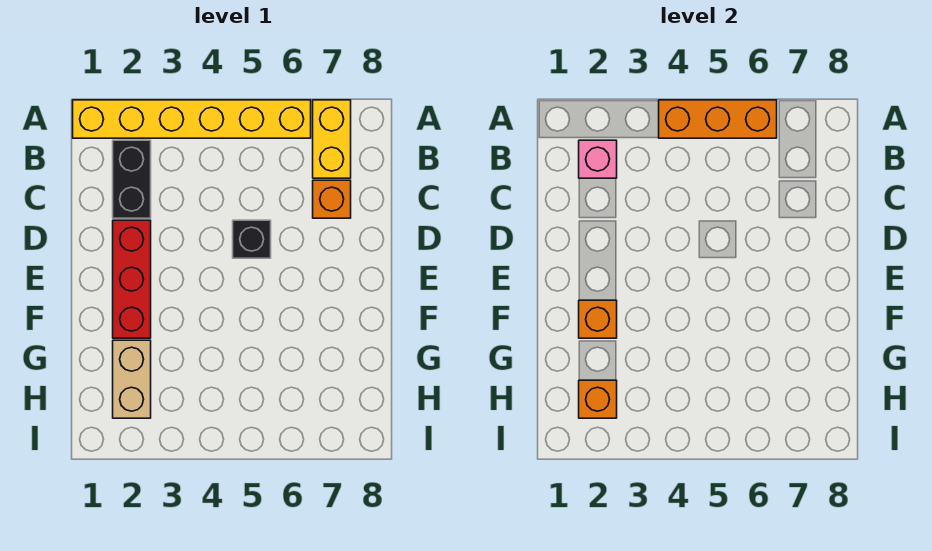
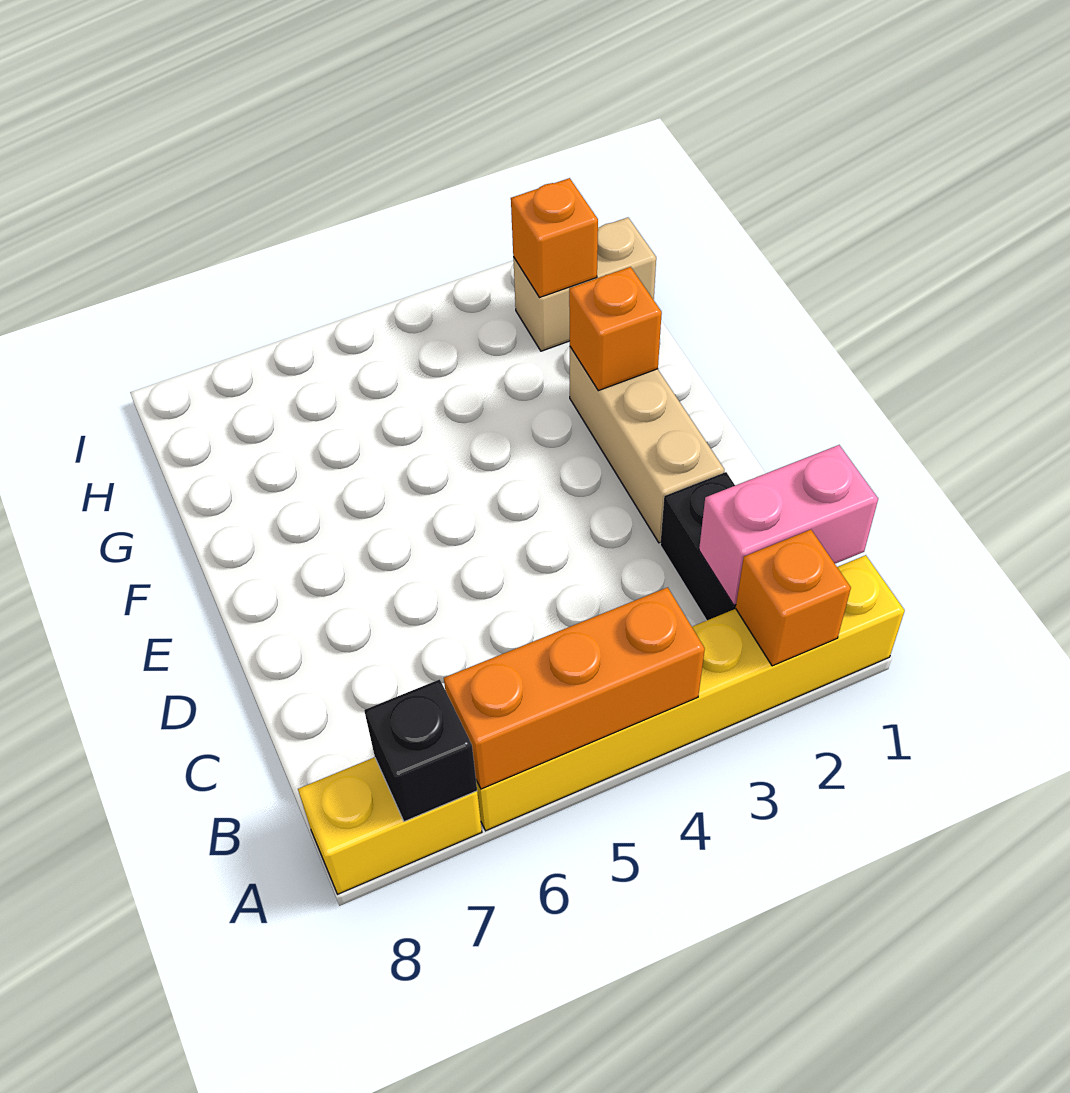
yellow brick A7:B7 level 1 -> yellow brick A7:A8 level 1
pink brick B2 level 2 -> pink brick B1:B2 level 2
orange brick C7 level 1 -> orange brick A2 level 2
red brick D2:F2 level 1 -> tan brick D2:F2 level 1
black brick D5 level 1 -> black brick A7 level 2
tan brick G2:H2 level 1 -> tan brick H1:H2 level 1

